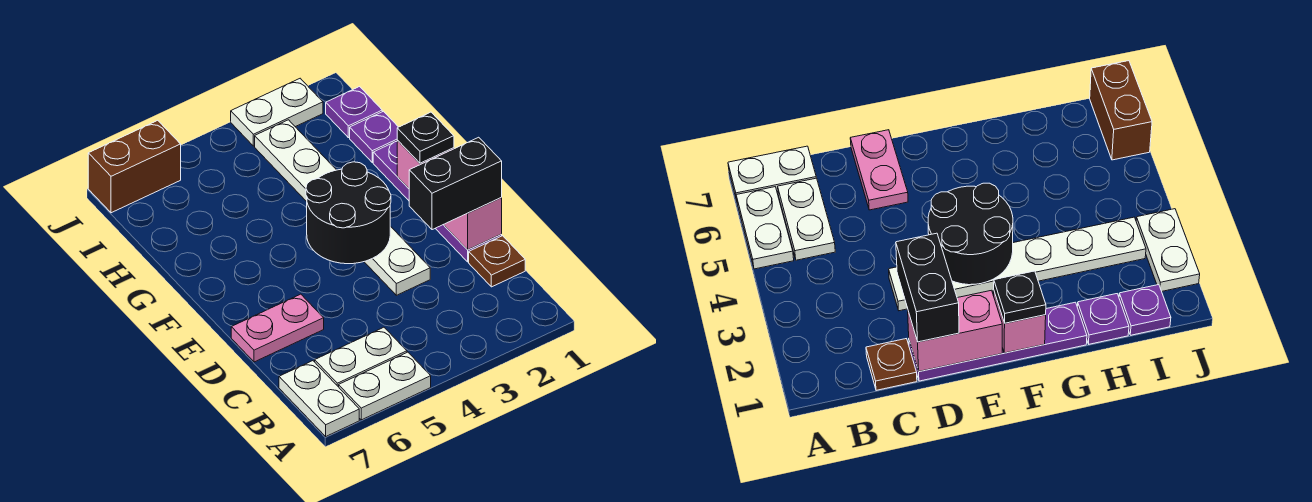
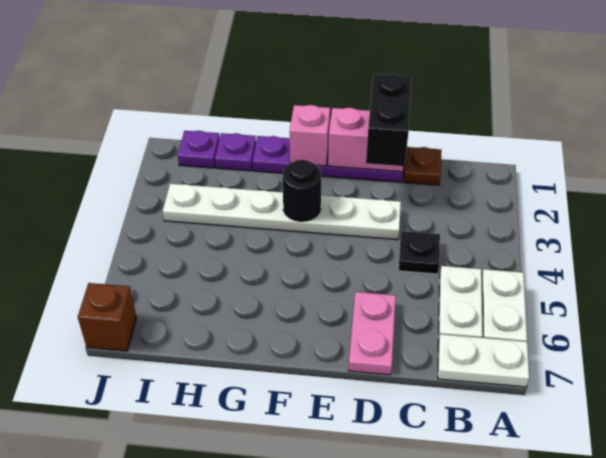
black round brick E3:F4 level 2 -> black round brick F3 level 2
black plate F1 level 3 -> black plate C4 level 1
white plate J2:J3 level 1 -> none
brown brick J6:J7 level 1 -> brown brick J7 level 1

